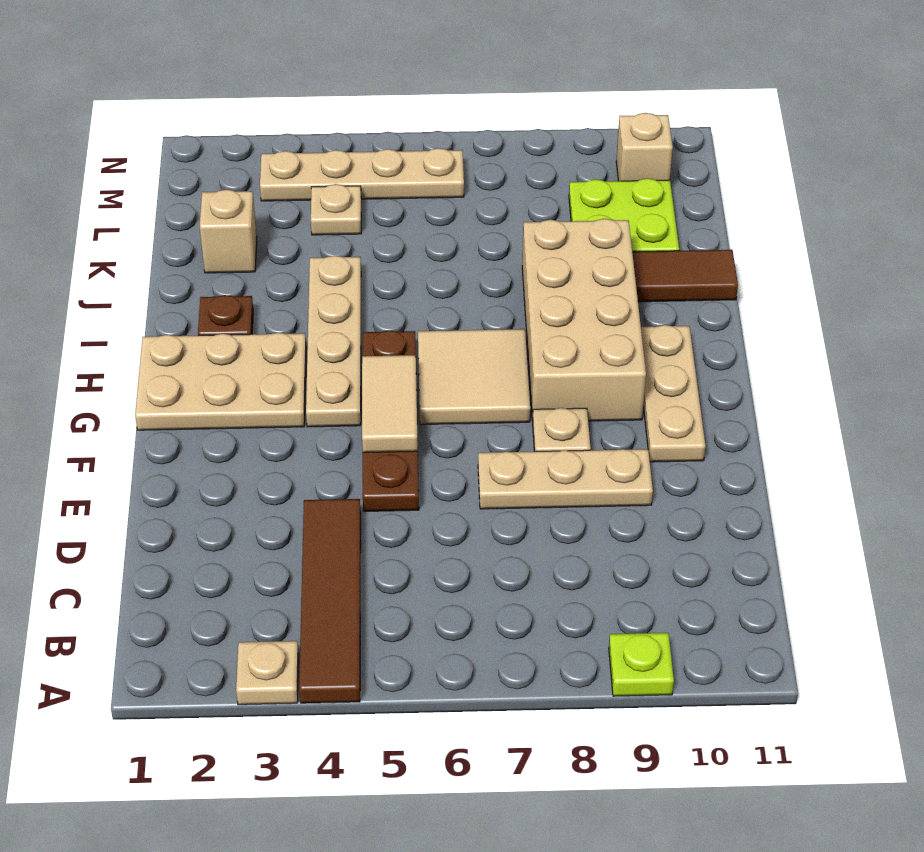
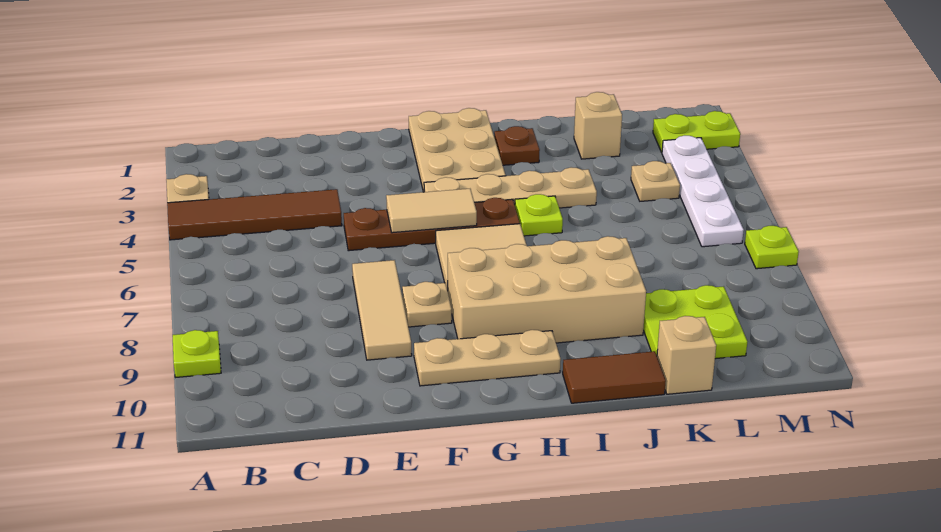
tan plate E7:E9 level 1 -> tan tile E7:E9 level 1
none -> lime plate I5 level 1
brown tile J10:J11 level 1 -> brown tile I11:J11 level 1
none -> lime plate M2:N2 level 1
tan plate M3:M6 level 1 -> white plate M3:M6 level 1
tan brick M10 level 1 -> tan brick K11 level 1
none -> lime plate N7 level 1

